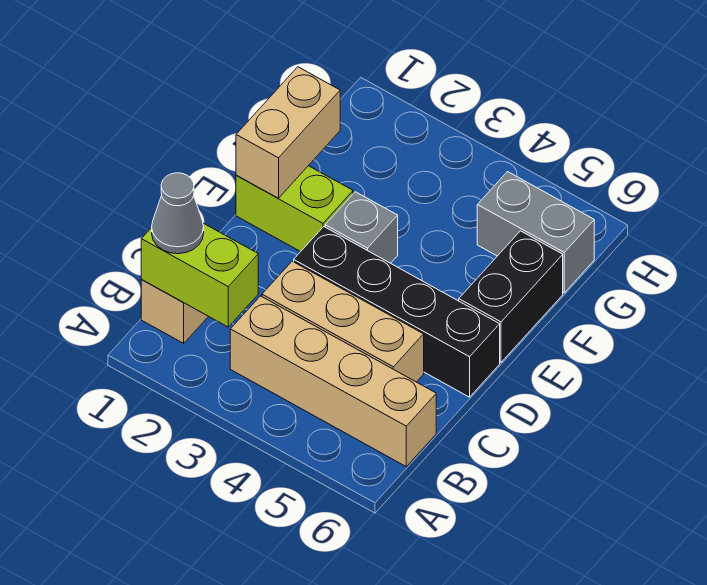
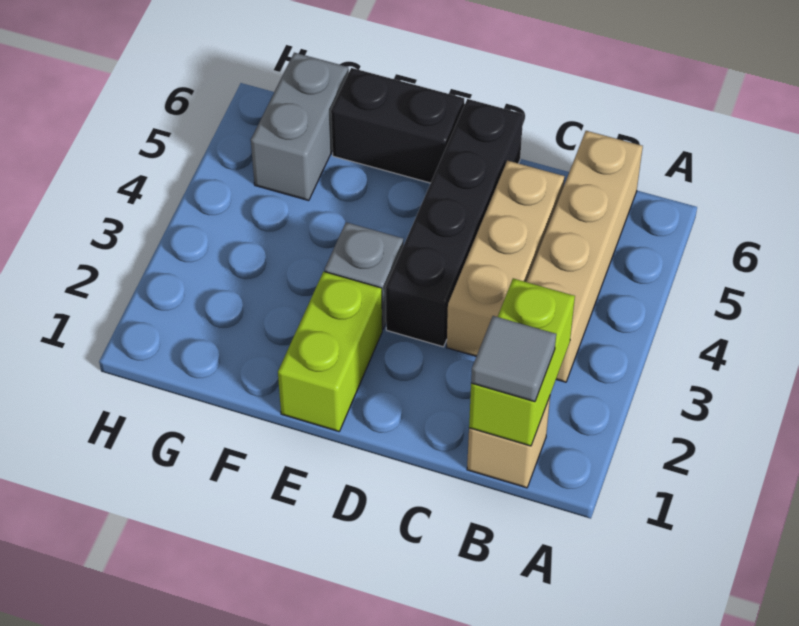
grey cone B1 level 3 -> grey tile B1 level 3
tan brick E1:F1 level 2 -> none

